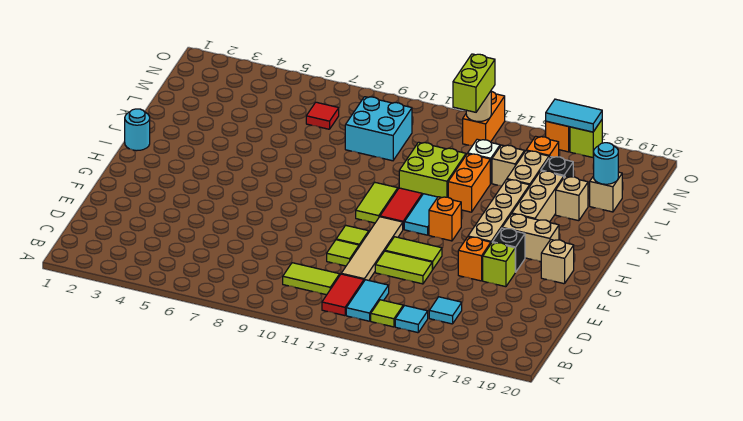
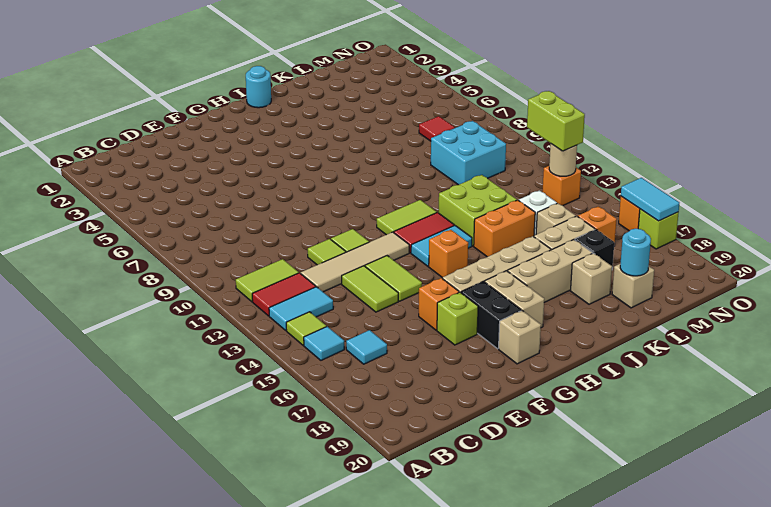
lime tile C10:C11 level 1 -> lime tile B11:C11 level 1
black brick G17 level 1 -> black brick G17:G18 level 1
lime brick M13:N13 level 3 -> lime brick N12:N13 level 3
orange brick N13:O13 level 1 -> orange brick N13 level 1

